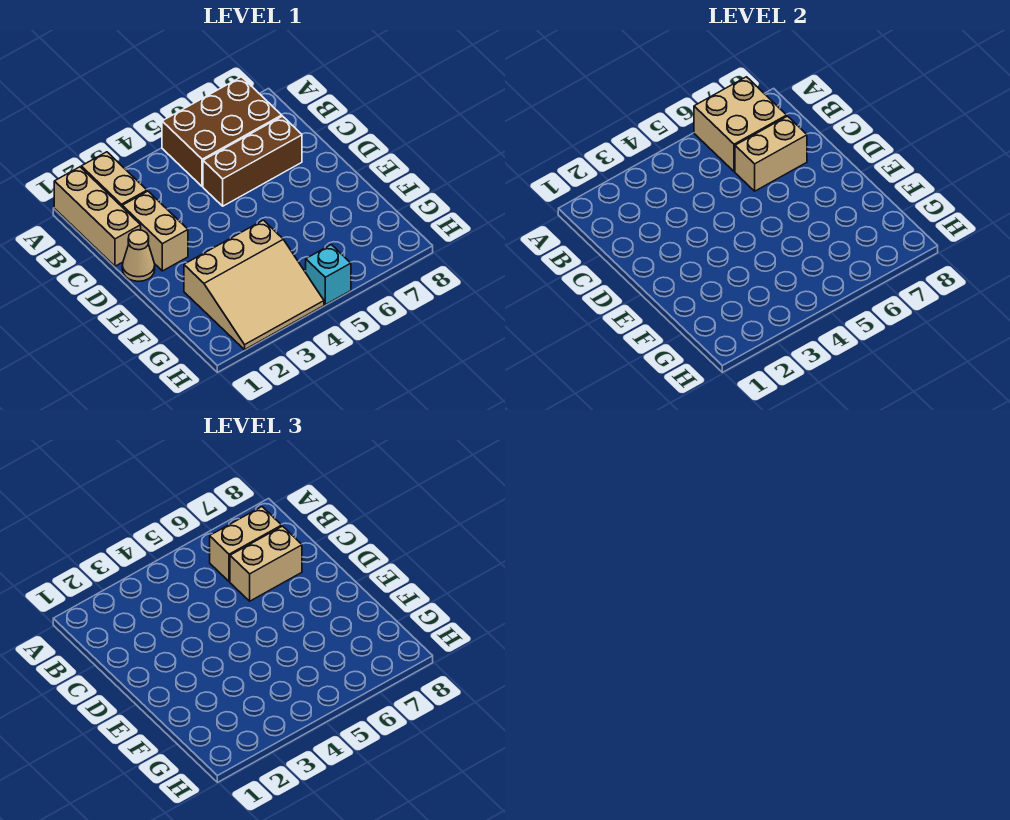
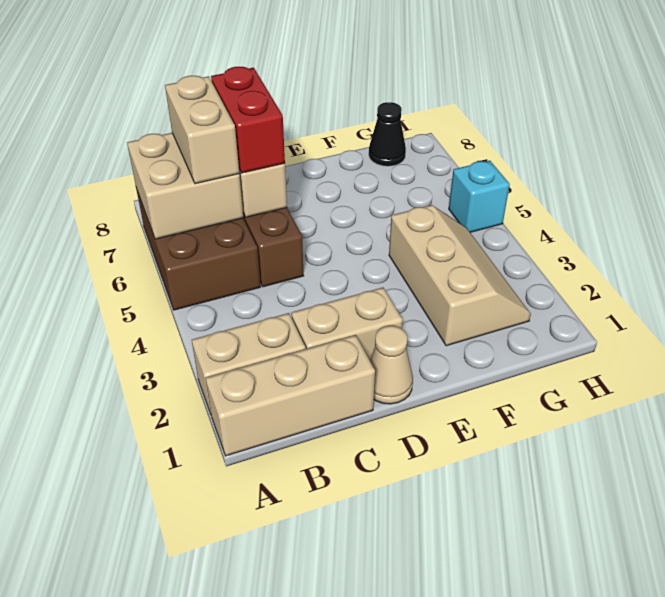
tan brick C6:C7 level 3 -> red brick C6:C7 level 3
tan slope F2:H4 level 1 top F -> tan slope F2:G4 level 1 top F
none -> black cone G8 level 1

